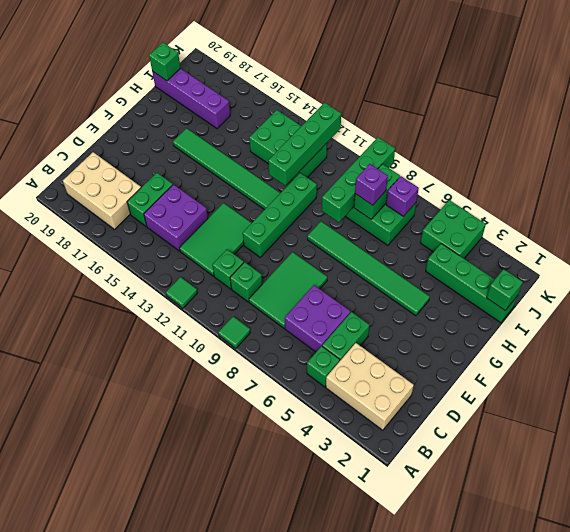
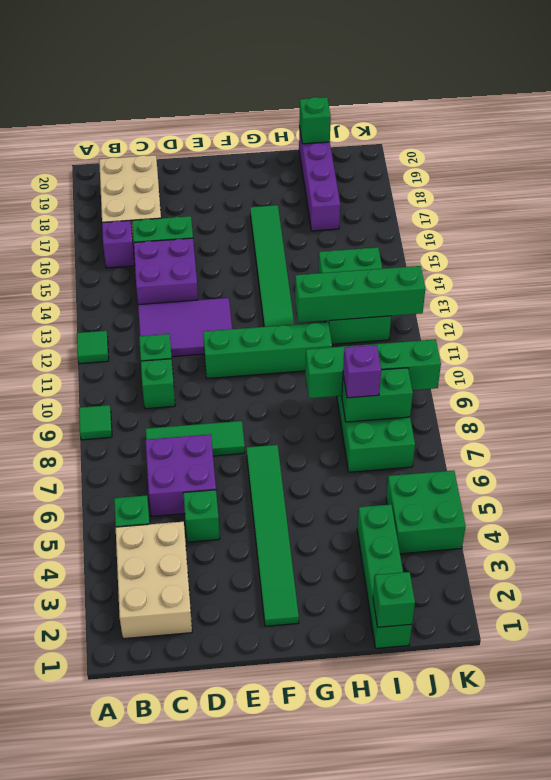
green brick C5:D5 level 1 -> green brick D5 level 1
green tile C8:E9 level 1 -> green tile C8:E8 level 1
green tile C12:E13 level 1 -> purple tile C12:E13 level 1
green tile G4:G9 level 1 -> green tile F2:F7 level 1
purple brick J7 level 2 -> purple brick B16 level 1

